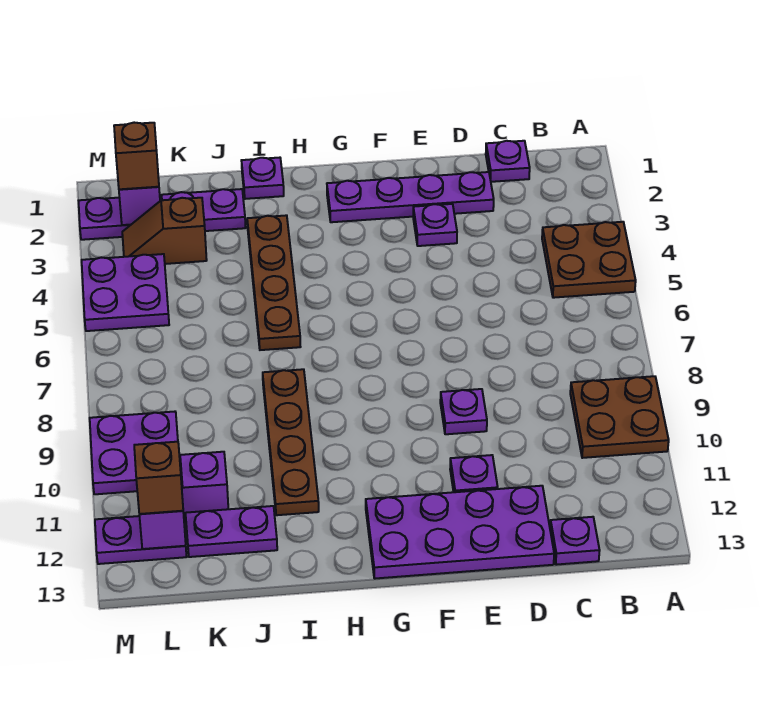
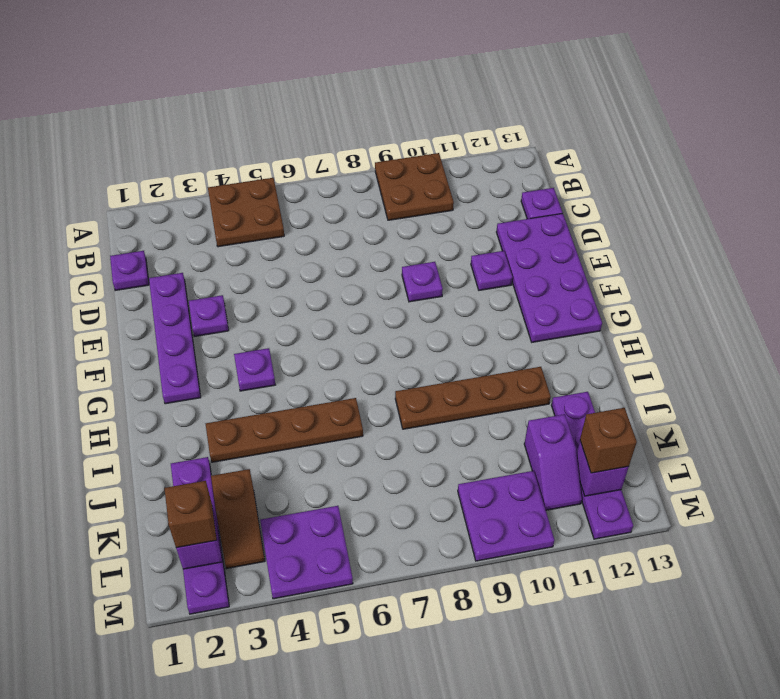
purple plate I1 level 1 -> purple plate G4 level 1

